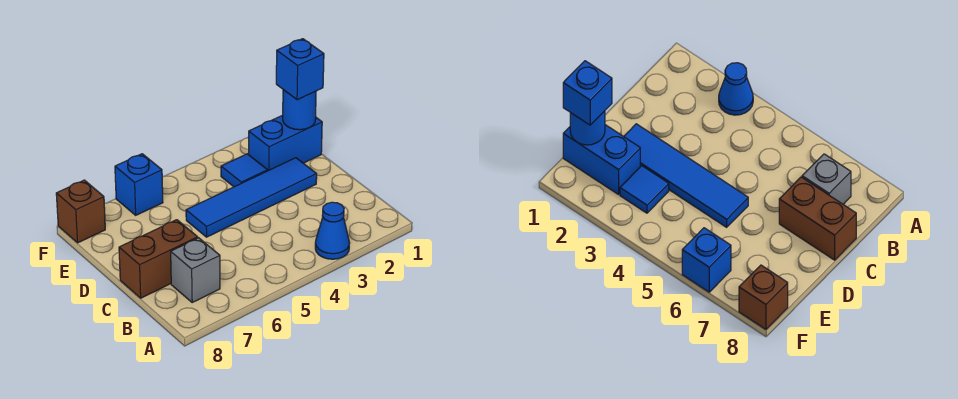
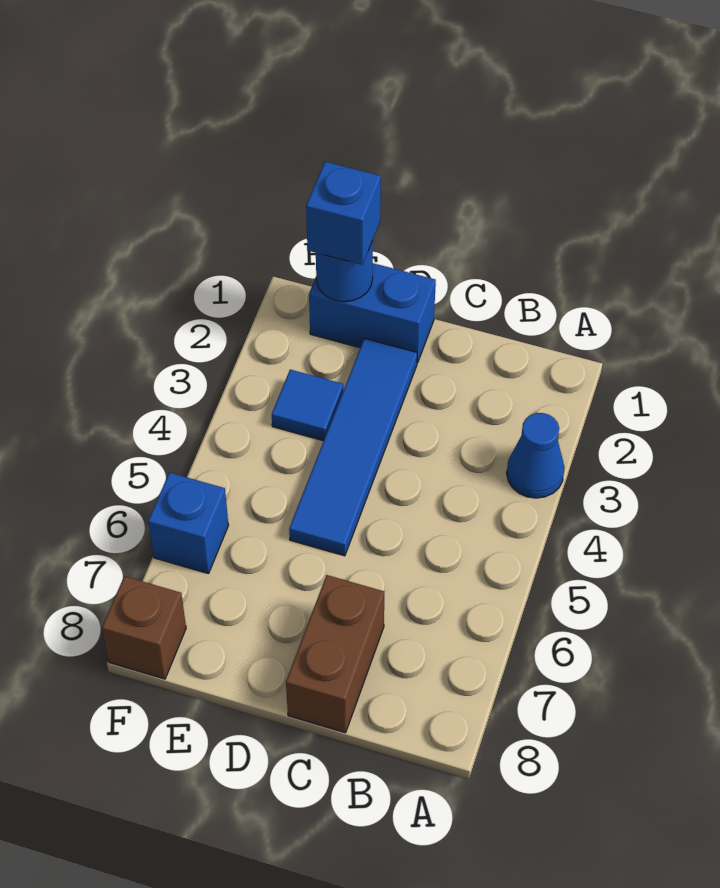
grey brick B7 level 1 -> none
blue brick E1:E2 level 1 -> blue brick D1:E1 level 1

